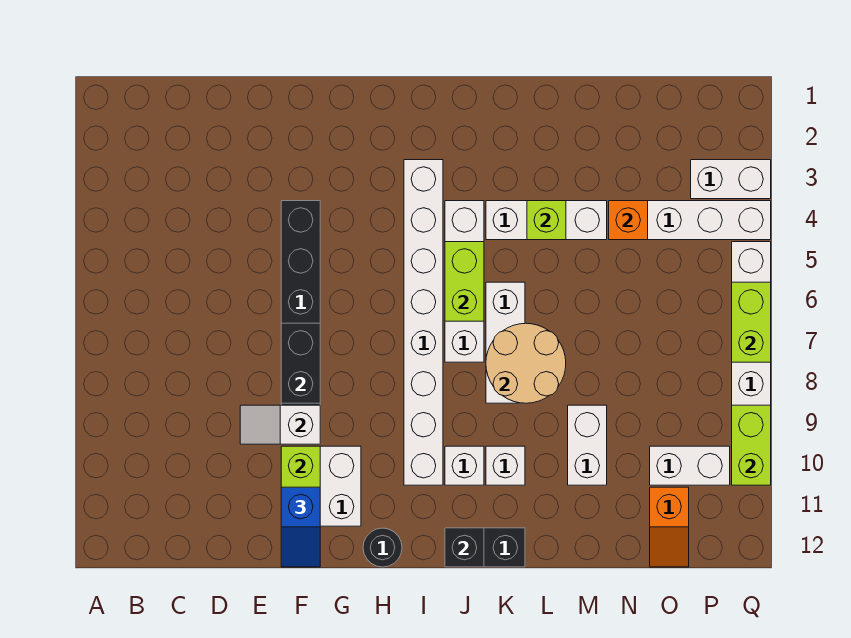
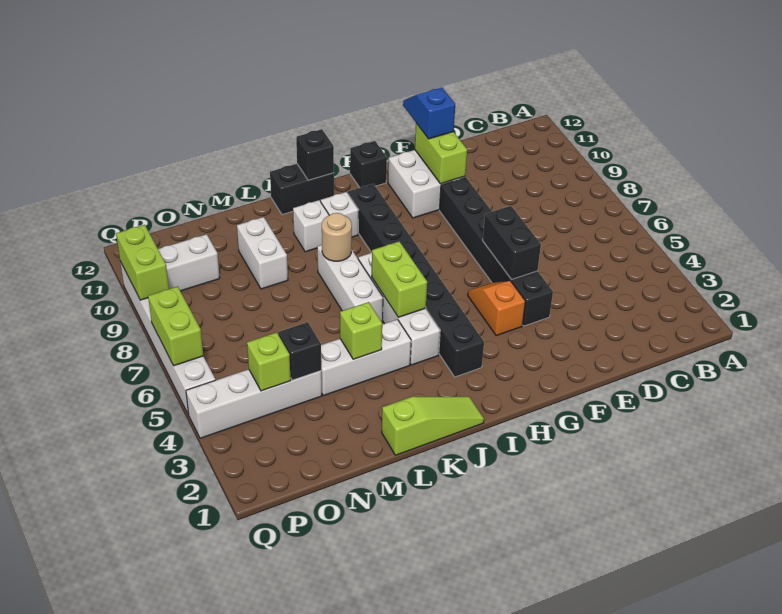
white slope E9:F9 level 2 top F -> none
black brick F7:F8 level 2 -> black brick F5:F6 level 2
black round brick H12 level 1 -> black brick H12 level 1
white brick I3:I10 level 1 -> black brick I3:I10 level 1
none -> lime slope J1:L1 level 1 top L
tan round brick K7:L8 level 2 -> tan round brick K8 level 2
orange brick N4 level 2 -> black brick N4 level 2
none -> lime brick O4 level 2
orange slope O11:O12 level 1 top 11 -> orange slope G4:G5 level 1 top 4
white brick P3:Q3 level 1 -> none

